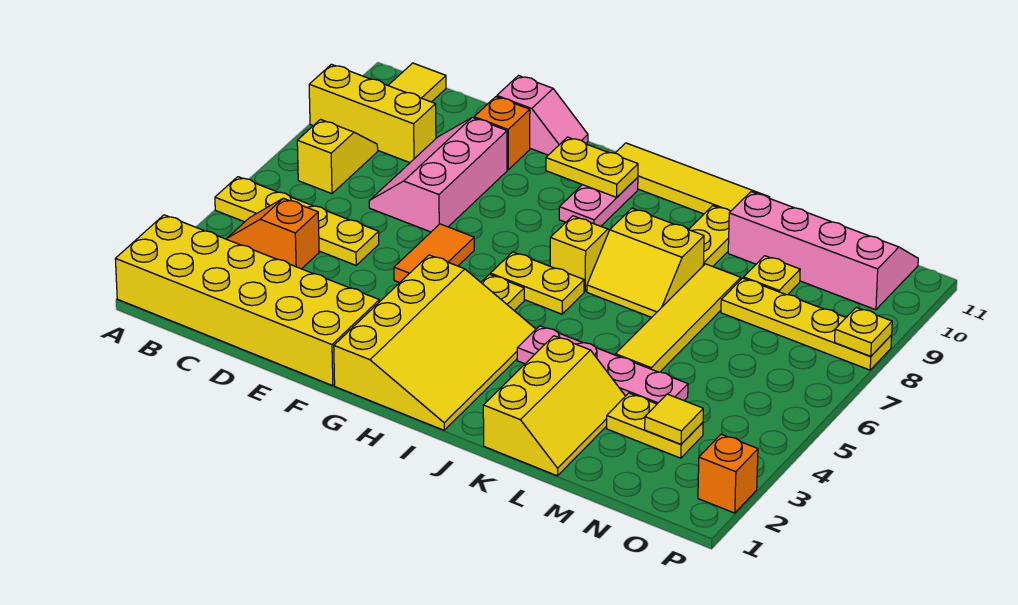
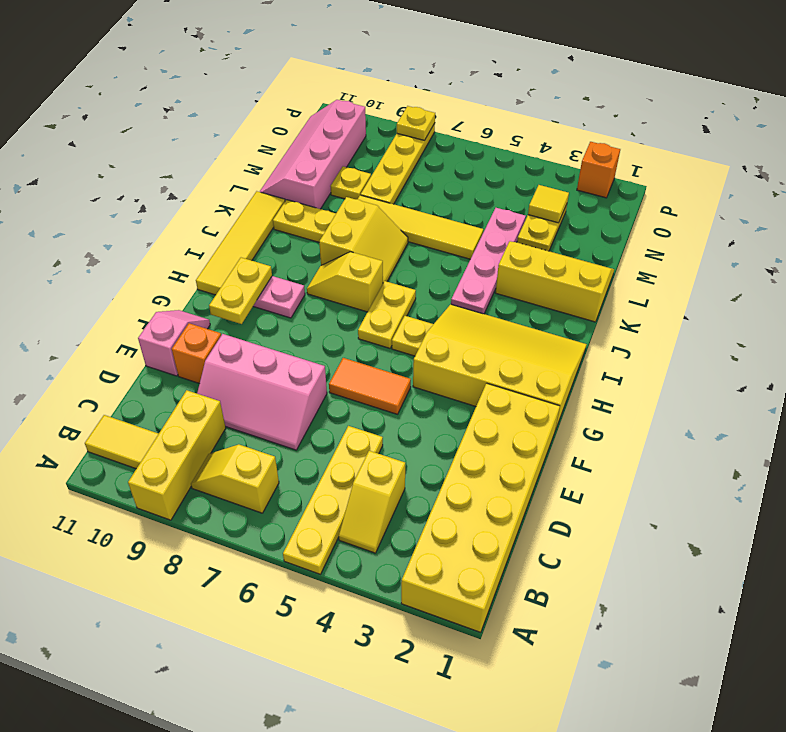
orange slope B4:C4 level 1 top C -> yellow slope B4:C4 level 1 top C

